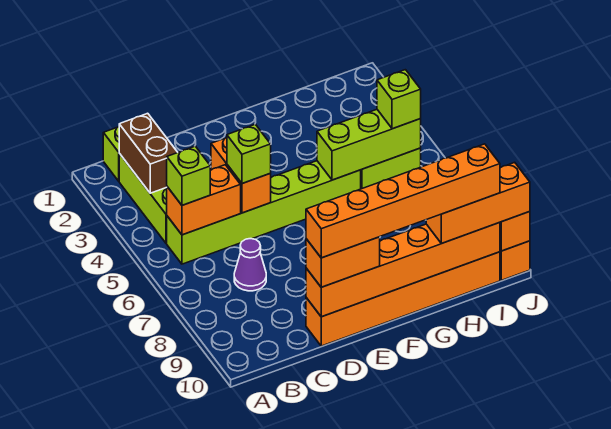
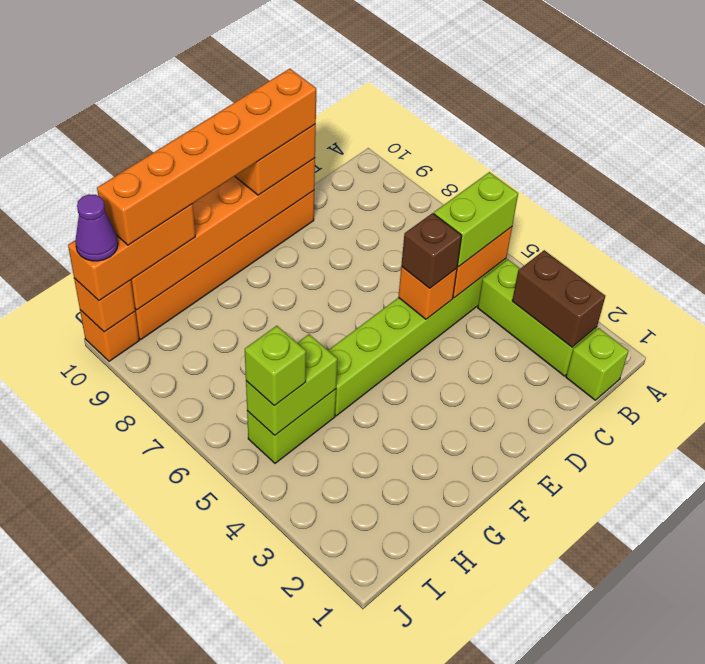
lime brick B5 level 3 -> lime brick B5:C5 level 3
purple cone C7 level 1 -> purple cone J10 level 4
orange brick D4:D5 level 2 -> orange brick D5 level 2
lime brick D5 level 3 -> brown brick D5 level 3
lime brick G5:I5 level 2 -> lime brick H5:I5 level 2

